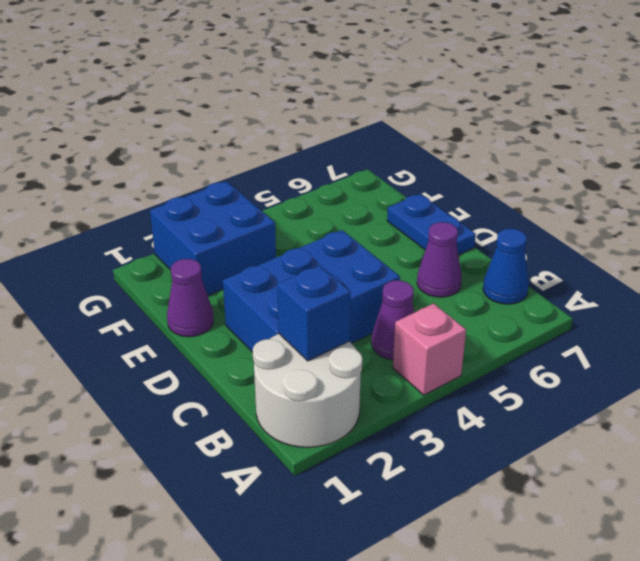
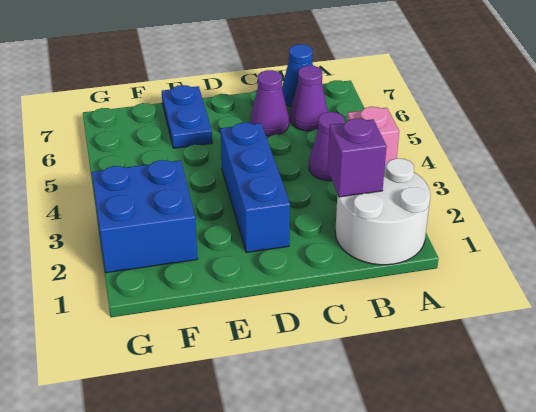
blue brick B2 level 2 -> purple brick B2 level 2
blue brick C2:D4 level 1 -> blue brick D2:D4 level 1
blue plate D7:E7 level 1 -> blue plate E6:E7 level 1
purple cone E1 level 1 -> purple cone B6 level 1

